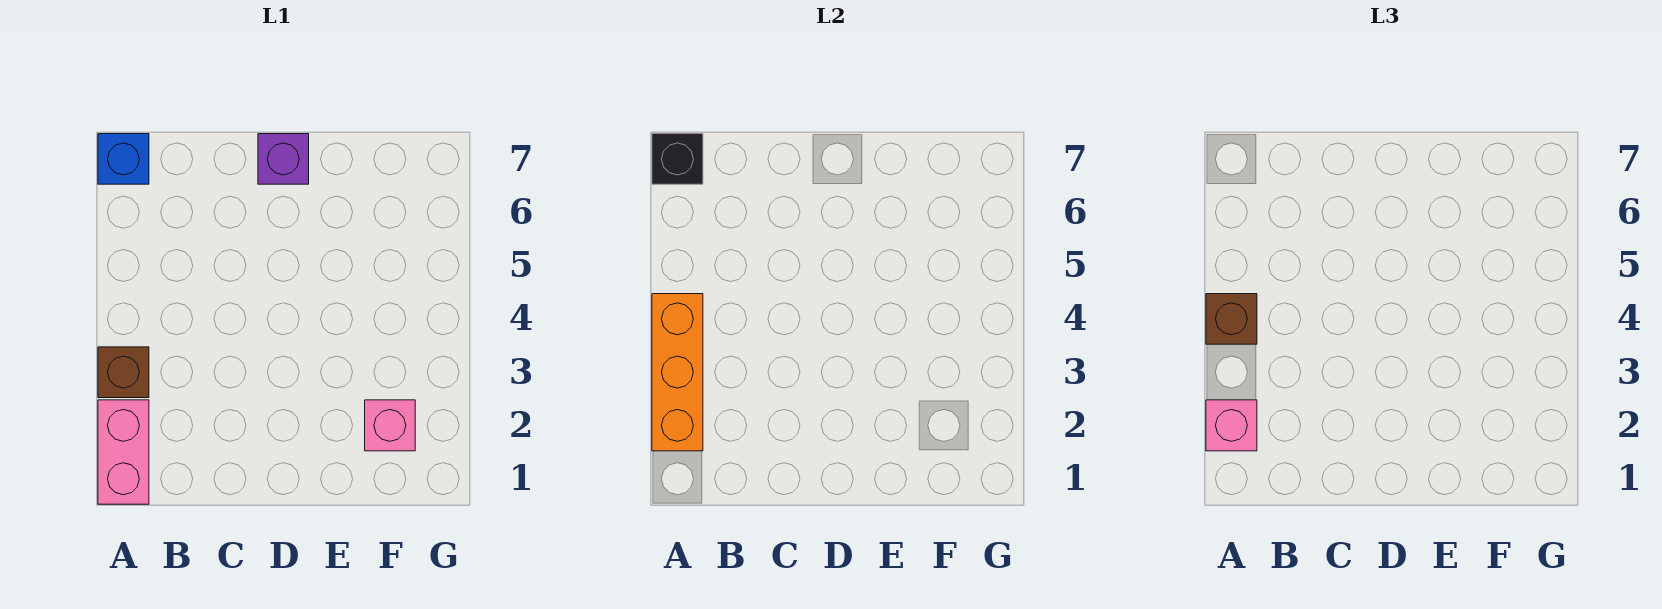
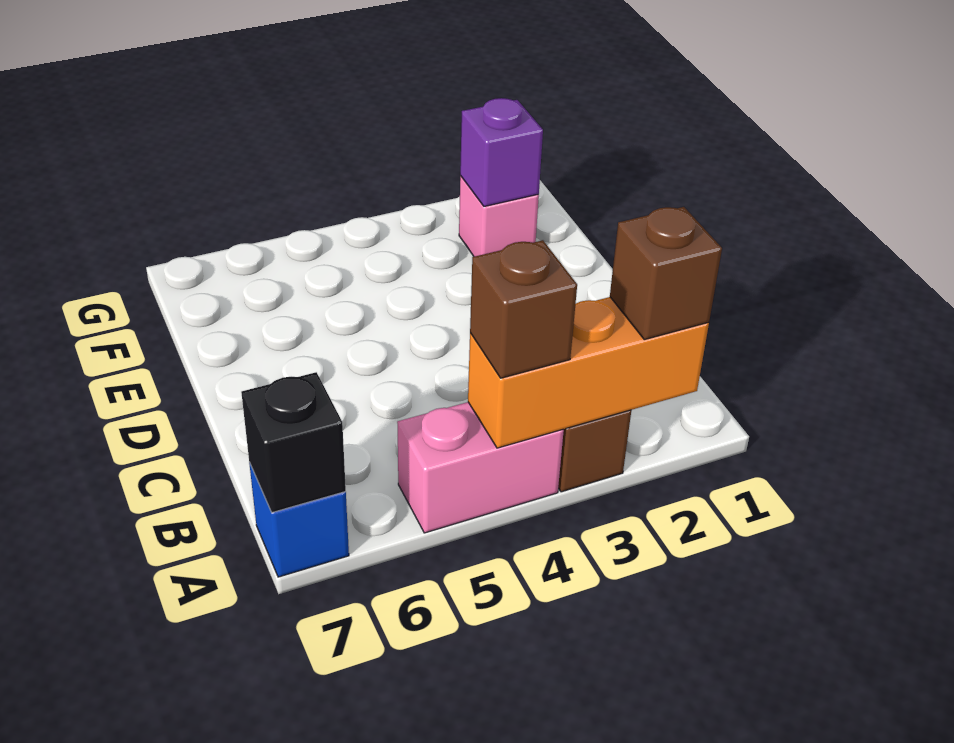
pink brick A1:A2 level 1 -> pink brick A4:A5 level 1
pink brick A2 level 3 -> brown brick A2 level 3
purple brick D7 level 1 -> purple brick F2 level 2

